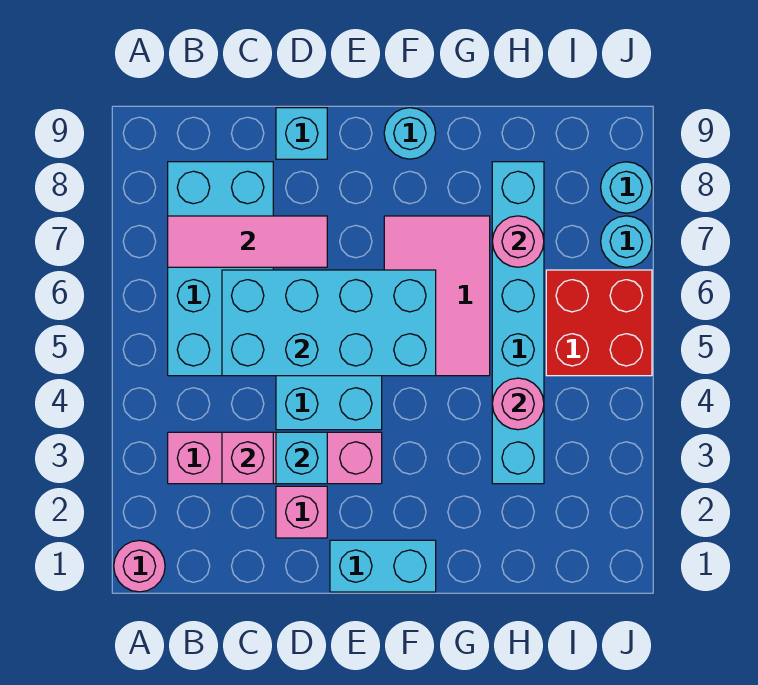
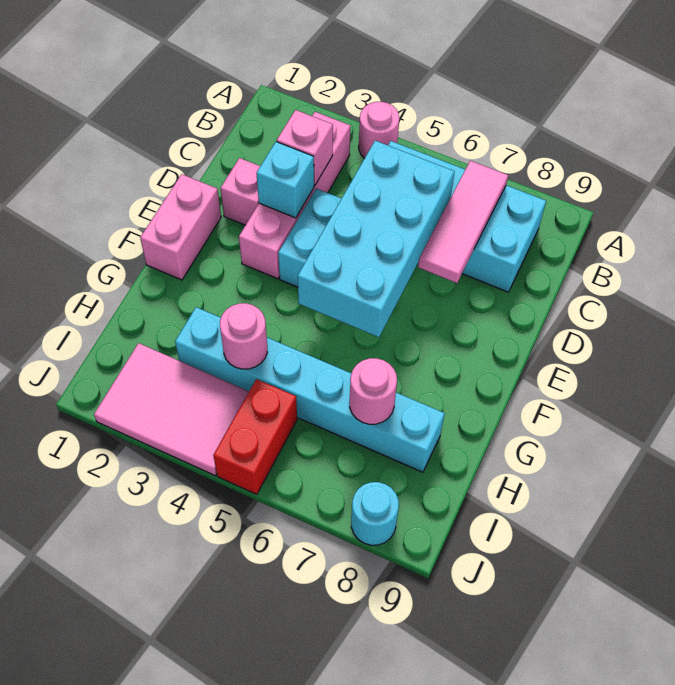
pink round brick A1 level 1 -> pink round brick A4 level 1
cyan brick D9 level 1 -> none
cyan brick E1:F1 level 1 -> pink brick E1:F1 level 1
pink tile F5:G7 level 1 -> pink tile I2:J4 level 1
cyan round brick F9 level 1 -> none
red brick I5:J6 level 1 -> red brick I5:J5 level 1
cyan round brick J7 level 1 -> none

